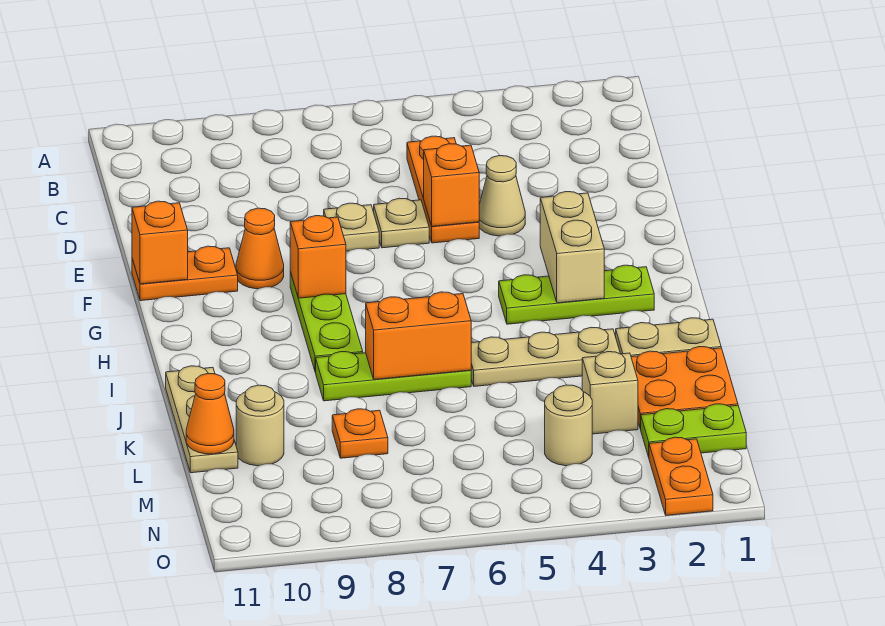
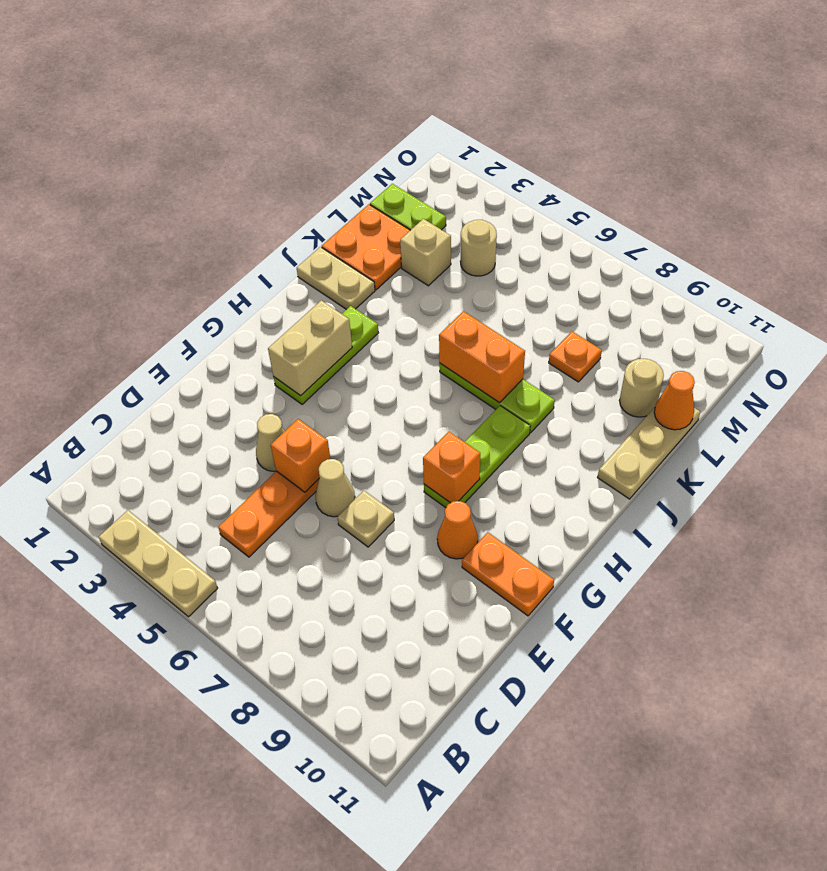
tan plate E6 level 1 -> tan cone E6 level 1
orange brick F11 level 2 -> none
lime plate H2:H4 level 1 -> lime plate G3:I3 level 1
tan plate J3:J5 level 1 -> tan plate A3:A5 level 1
orange plate N2:O2 level 1 -> none

